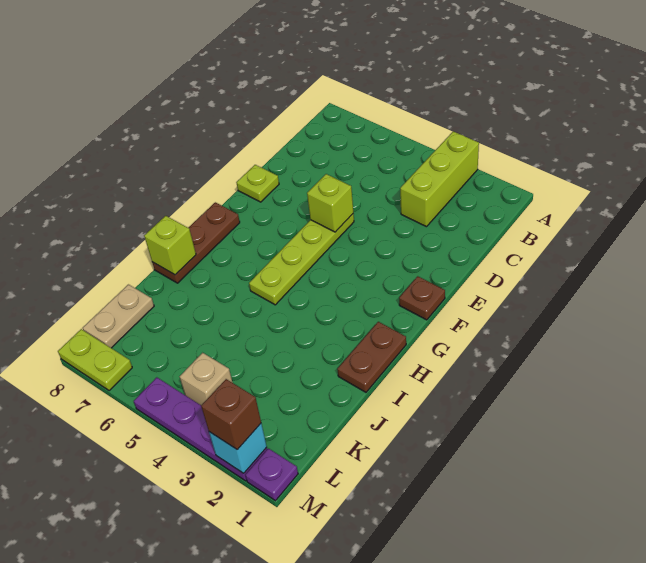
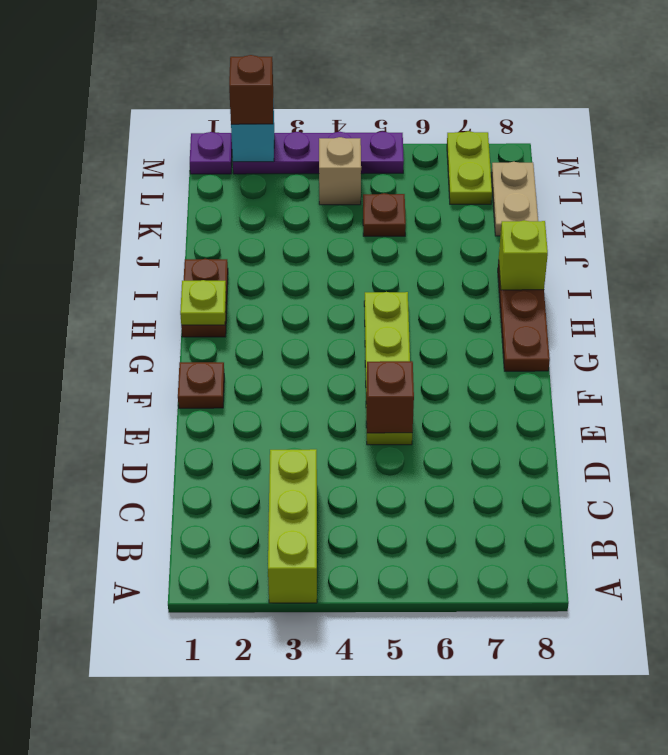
lime brick E5 level 2 -> brown brick E5 level 2
lime plate E8 level 1 -> lime plate H1 level 2
none -> brown plate K5 level 1
lime plate M7:M8 level 1 -> lime plate L7:M7 level 1

